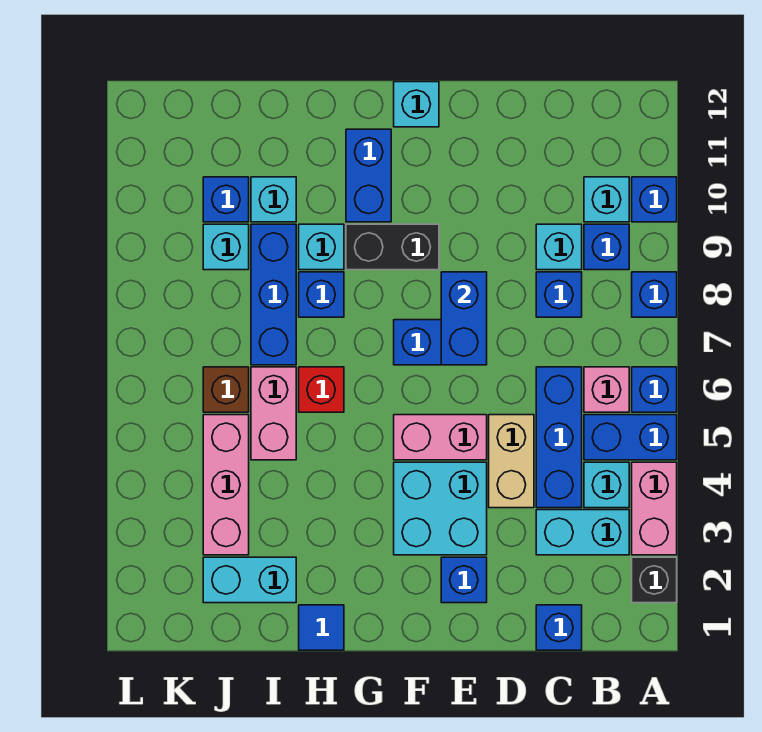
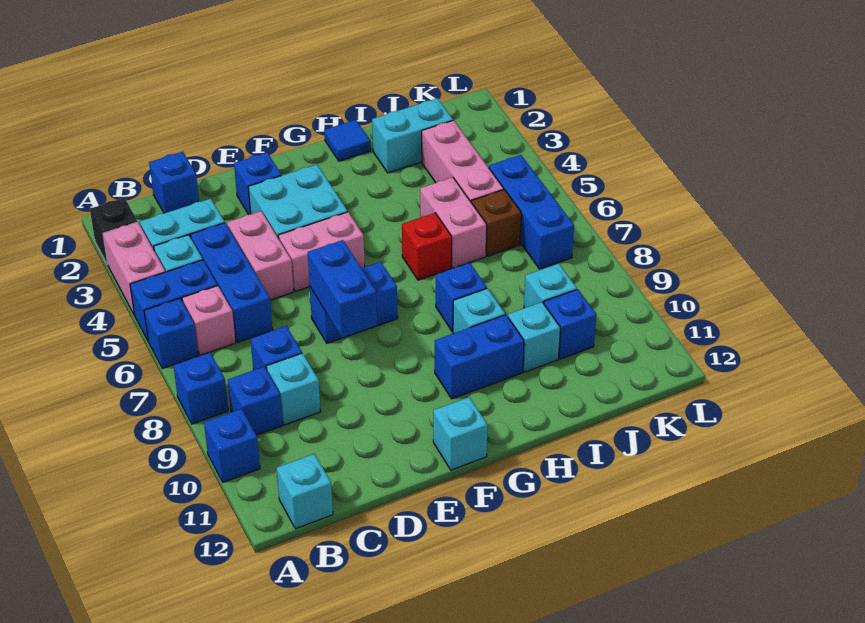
cyan brick B10 level 1 -> cyan brick B12 level 1
tan brick D4:D5 level 1 -> pink brick D4:D5 level 1
black brick F9:G9 level 1 -> none
blue brick G10:G11 level 1 -> blue brick G10:H10 level 1
blue brick I7:I9 level 1 -> blue brick K5:K7 level 1

